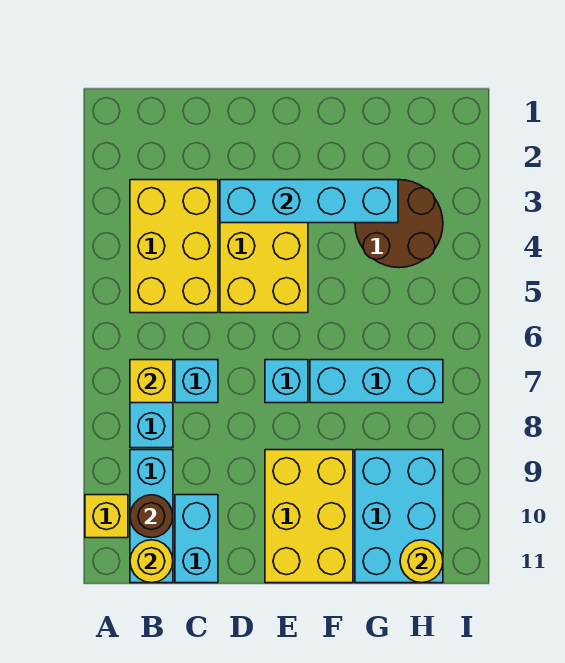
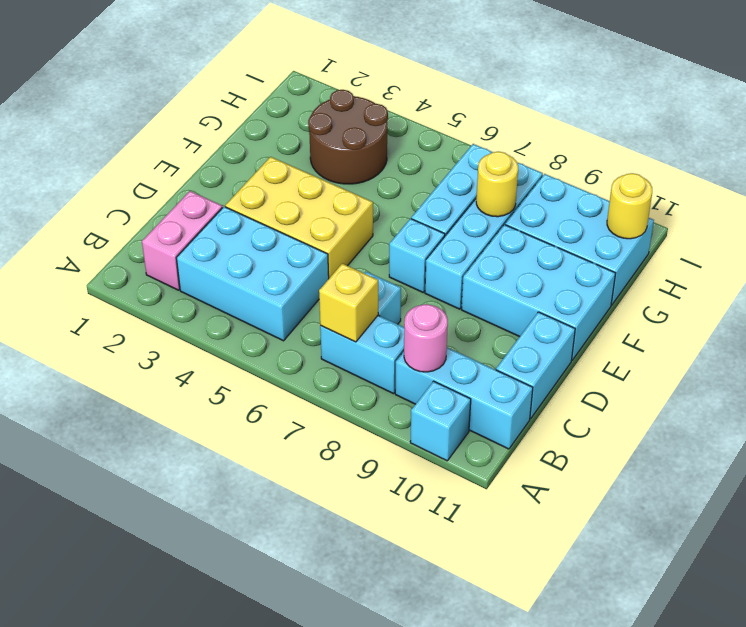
yellow brick A10 level 1 -> cyan brick A10 level 1
none -> pink brick B2:C2 level 1
yellow brick B3:C5 level 1 -> cyan brick B3:C5 level 1
none -> pink round brick B9 level 2
brown round brick B10 level 2 -> none
yellow round brick B11 level 2 -> yellow round brick G8 level 2
cyan brick C10:C11 level 1 -> cyan brick C11:D11 level 1
cyan brick D3:G3 level 2 -> cyan brick E8:H8 level 1
yellow brick E9:F11 level 1 -> cyan brick E9:F11 level 1

